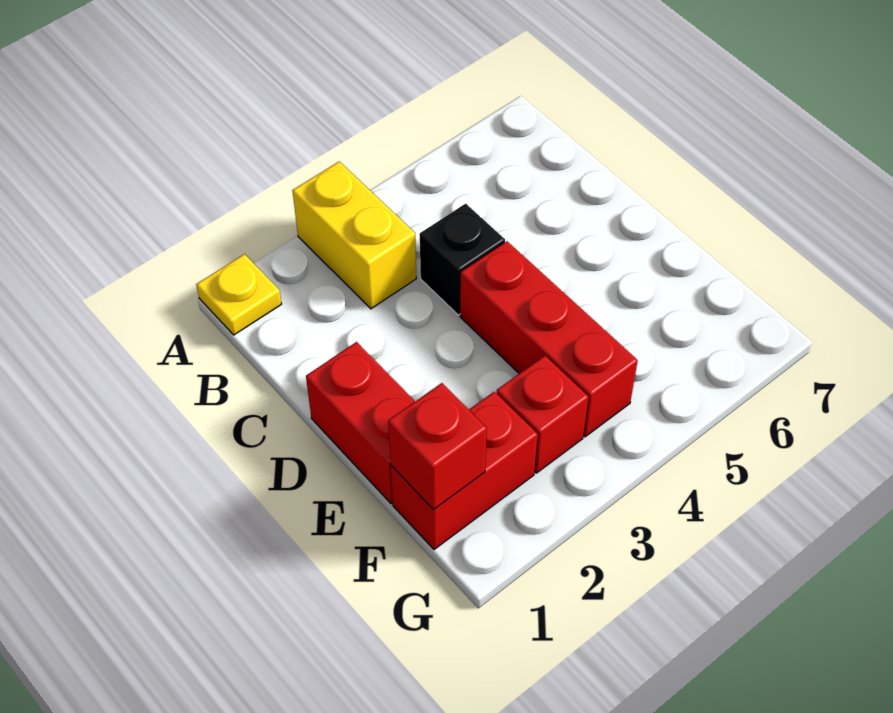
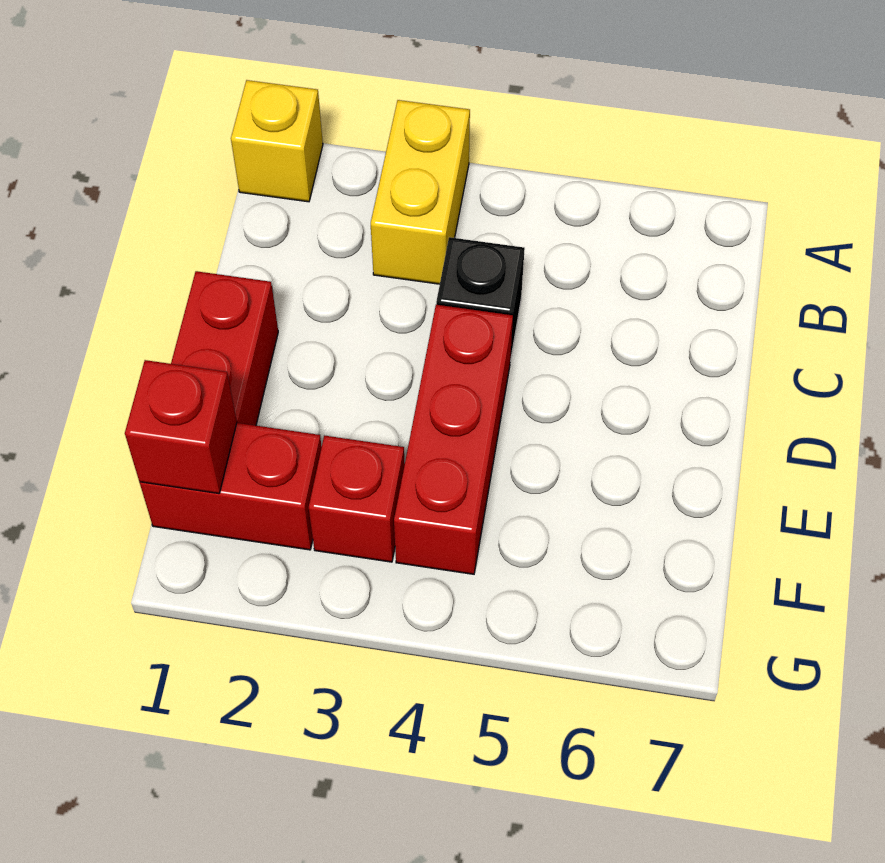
yellow plate A1 level 1 -> yellow brick A1 level 1

